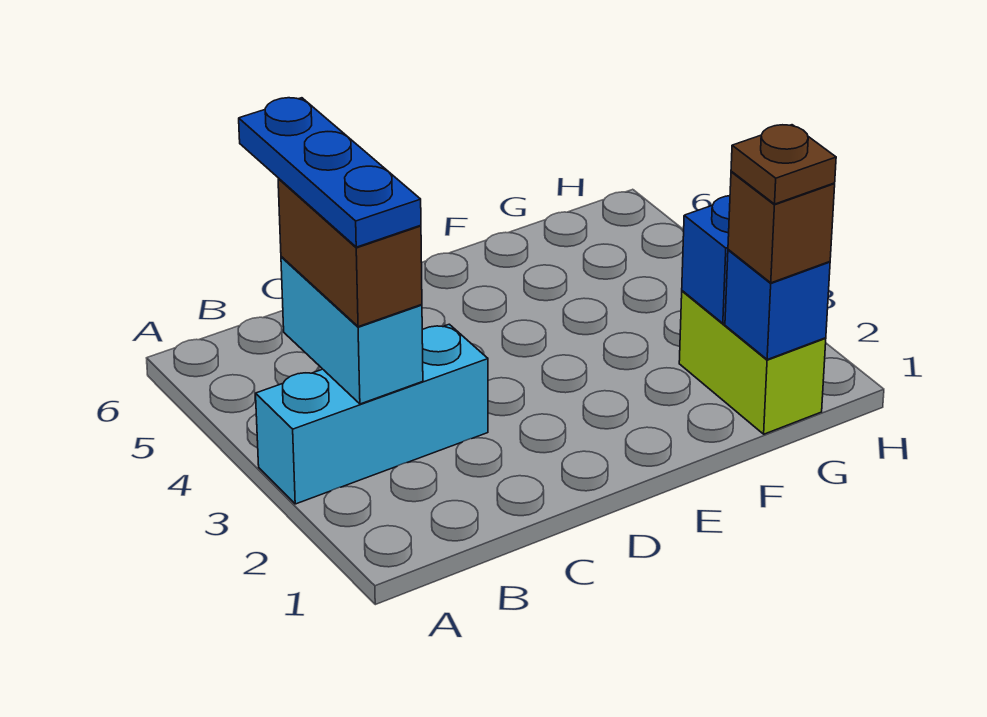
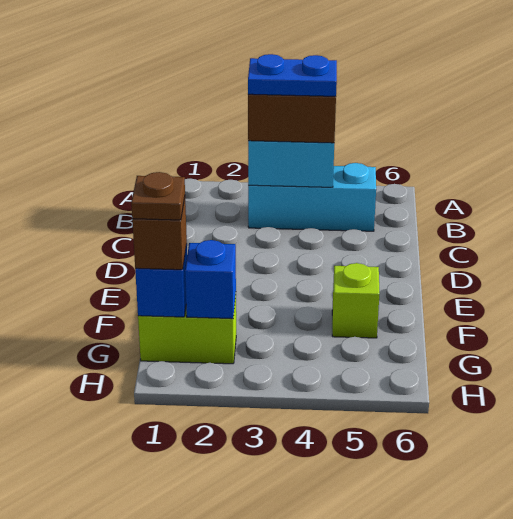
cyan brick A3:C3 level 1 -> cyan brick B3:B5 level 1
blue plate B3:B5 level 4 -> blue plate B3:B4 level 4
none -> lime brick F5 level 1

